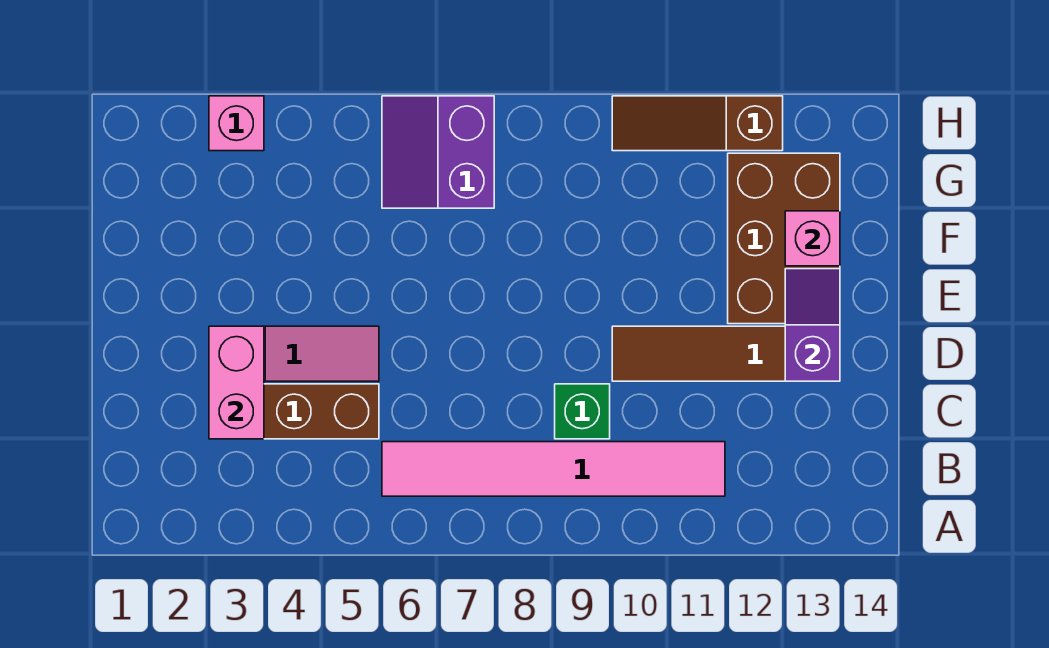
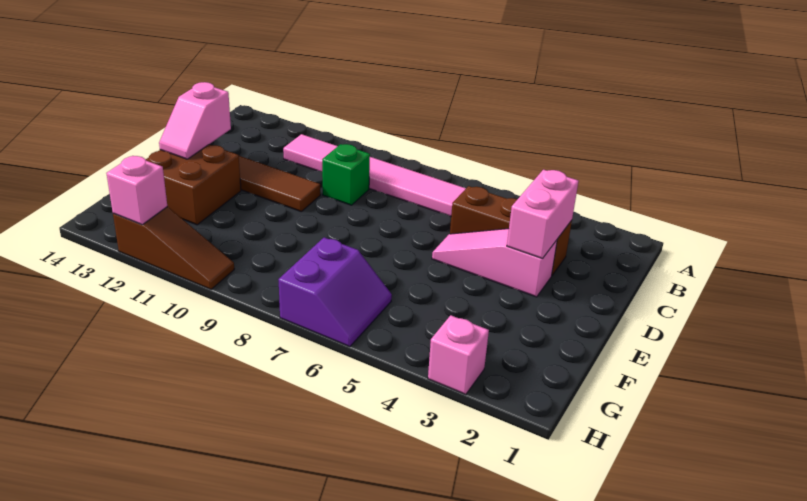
purple slope D13:E13 level 2 top D -> pink slope D13:E13 level 2 top D
brown brick E12:G13 level 1 -> brown brick E12:F13 level 1
pink brick F13 level 2 -> pink brick H12 level 2

